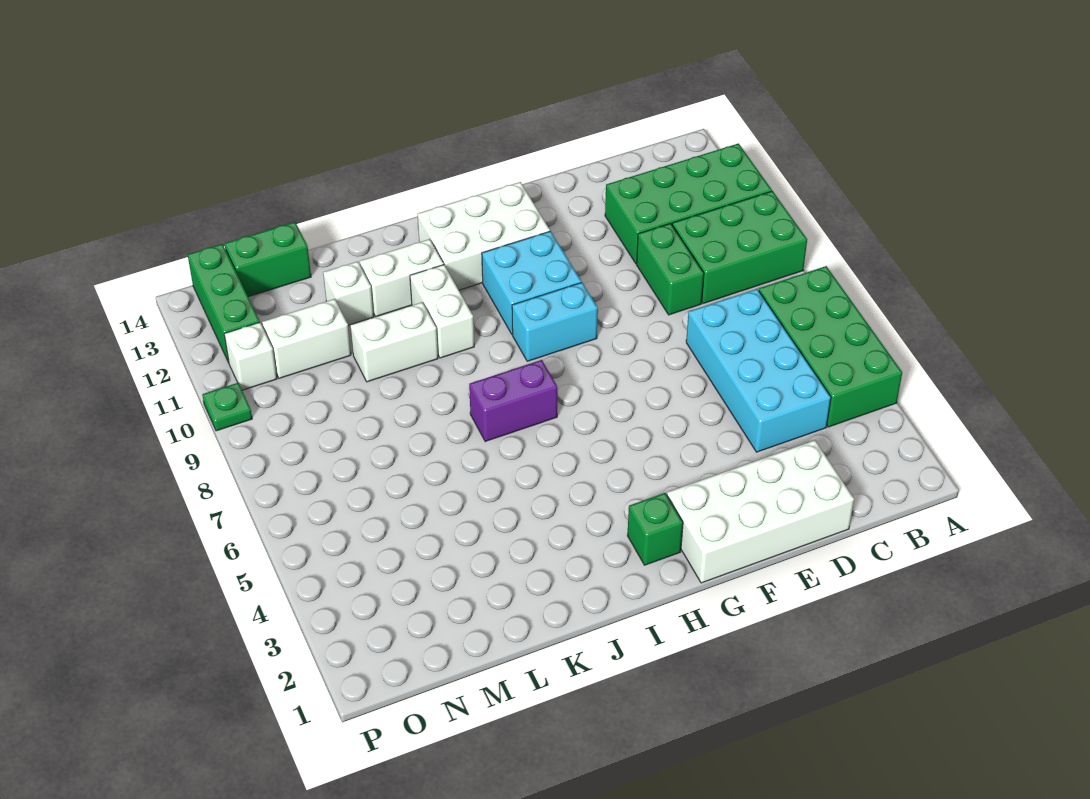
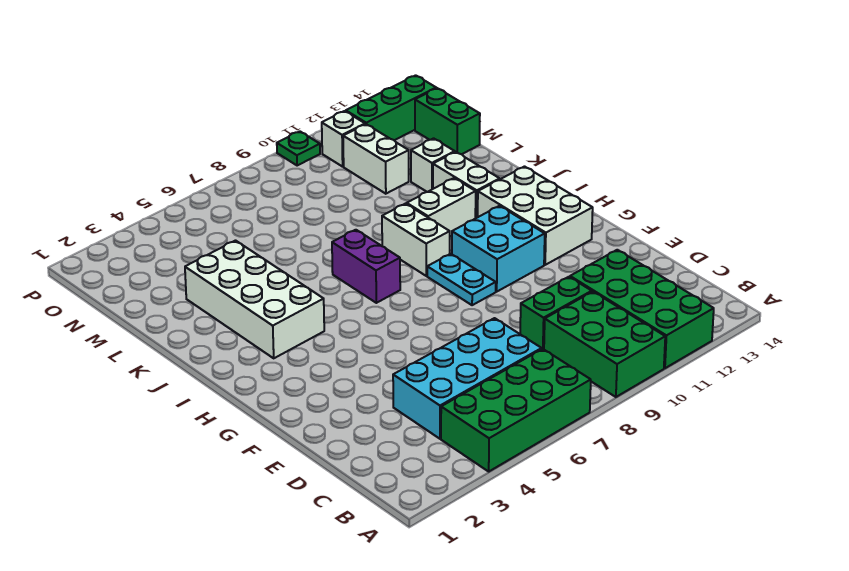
white brick D1:G2 level 1 -> white brick I3:L4 level 1
cyan brick G9:H9 level 1 -> cyan plate G9:H9 level 1
green brick H2 level 1 -> none
white brick K10:L10 level 1 -> white brick I9:J9 level 1

